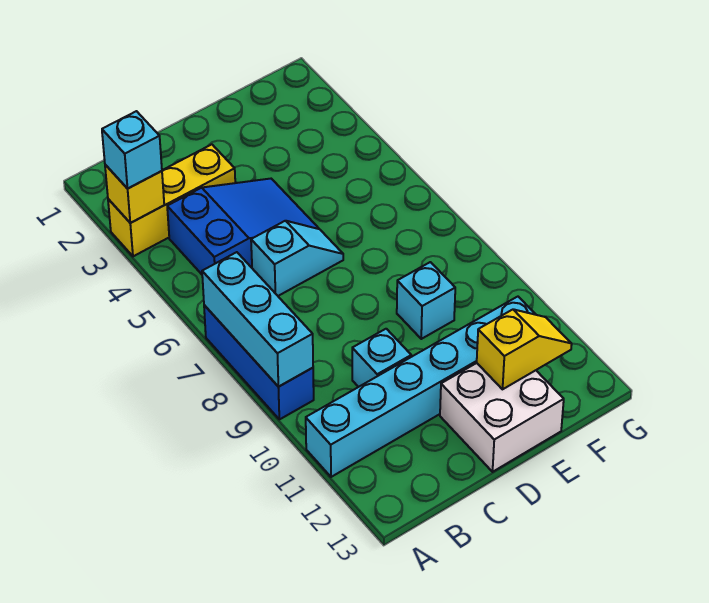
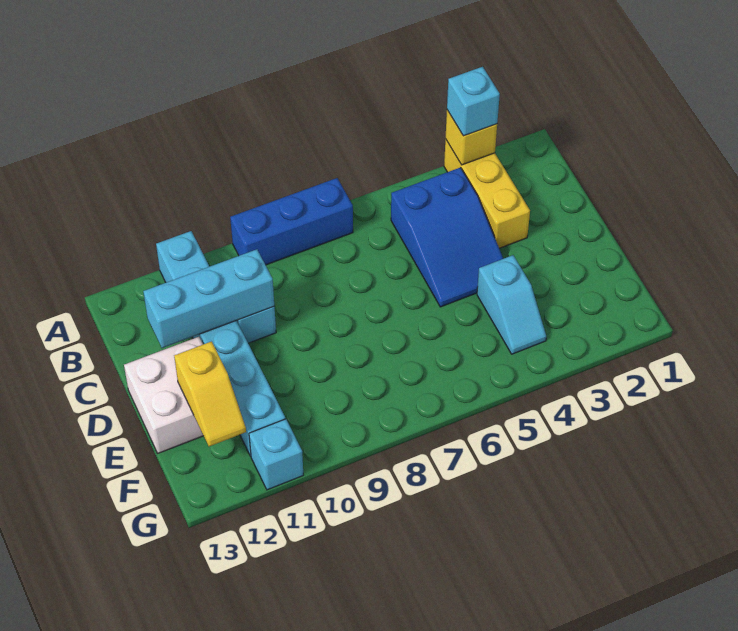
cyan brick A7:A9 level 2 -> cyan brick C10:C12 level 2
cyan slope C6:D6 level 1 top C -> cyan slope E4:F4 level 1 top E
cyan brick E9 level 1 -> cyan brick G11 level 1

